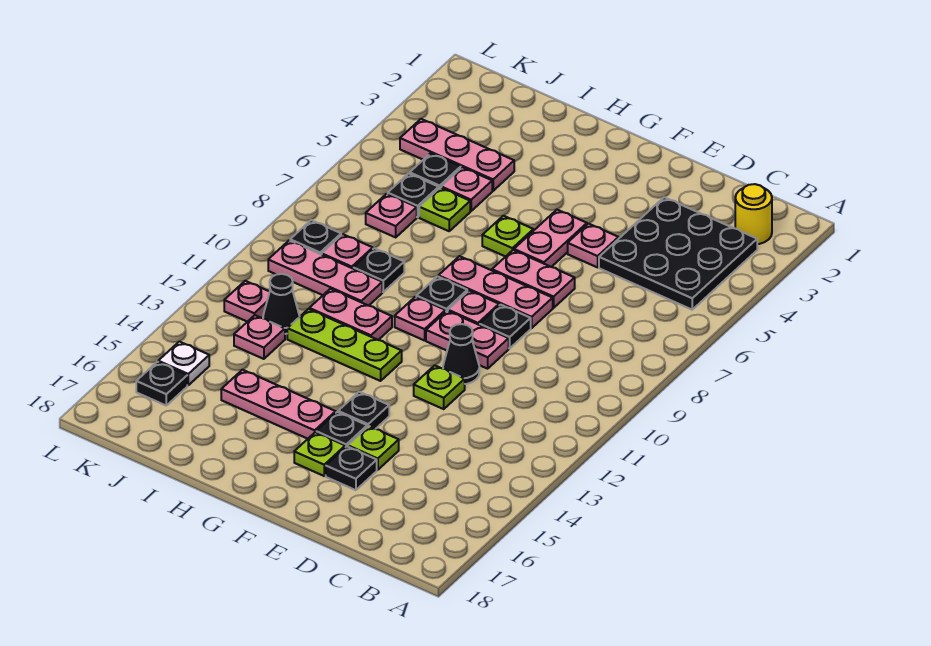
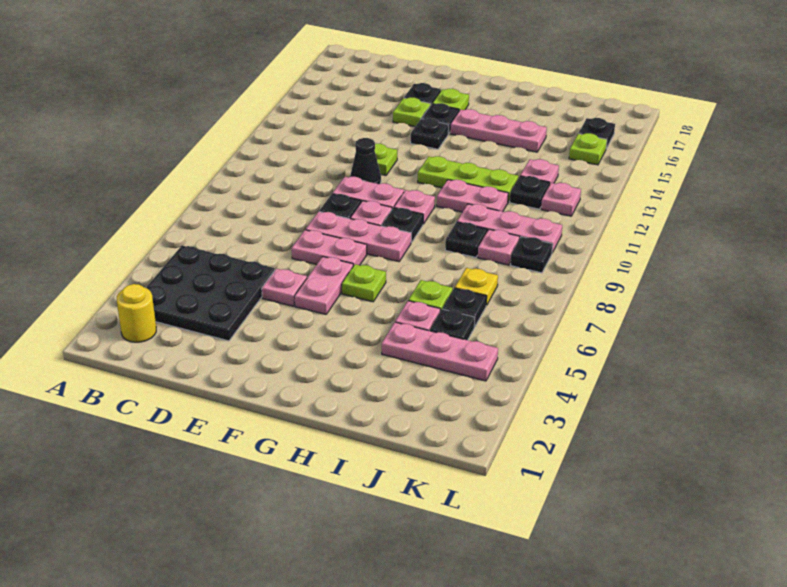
pink plate J7 level 1 -> yellow plate J7 level 1
black cone J12 level 1 -> black plate J12 level 1
white plate K15 level 1 -> lime plate K15 level 1

